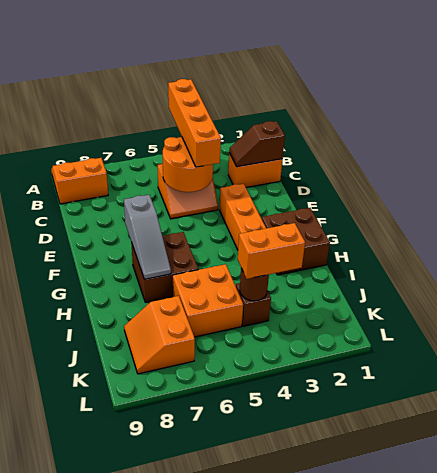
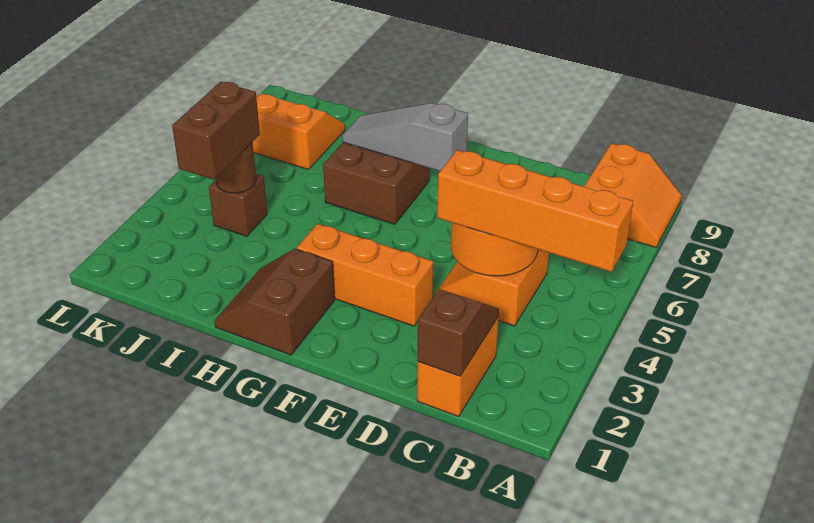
brown brick G1:H2 level 1 -> brown slope G1:H2 level 1 top G
orange brick I5:J6 level 1 -> none
orange brick J3:J4 level 3 -> brown brick J3:J4 level 3

